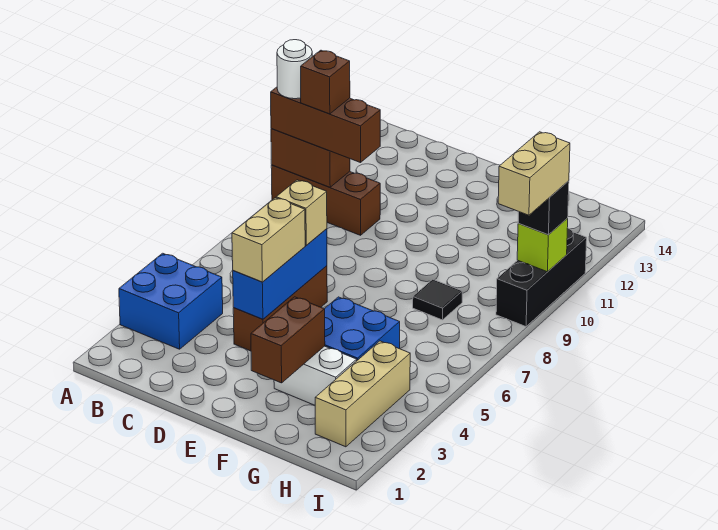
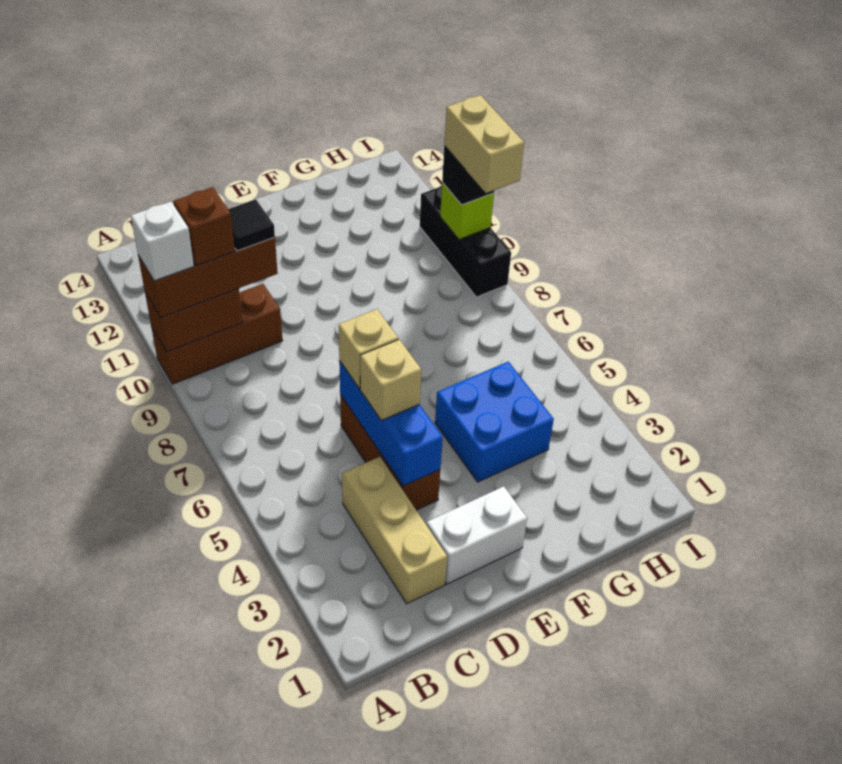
blue brick A3:B4 level 1 -> none
white round brick A10 level 4 -> white brick A10 level 4
tan brick D4:D5 level 3 -> tan brick D5 level 3
brown brick F2:F3 level 2 -> none
white brick F3:G3 level 1 -> white brick D2:E2 level 1
black tile G8 level 1 -> black tile C10 level 4
tan brick H2:H4 level 1 -> tan brick C2:C4 level 1

